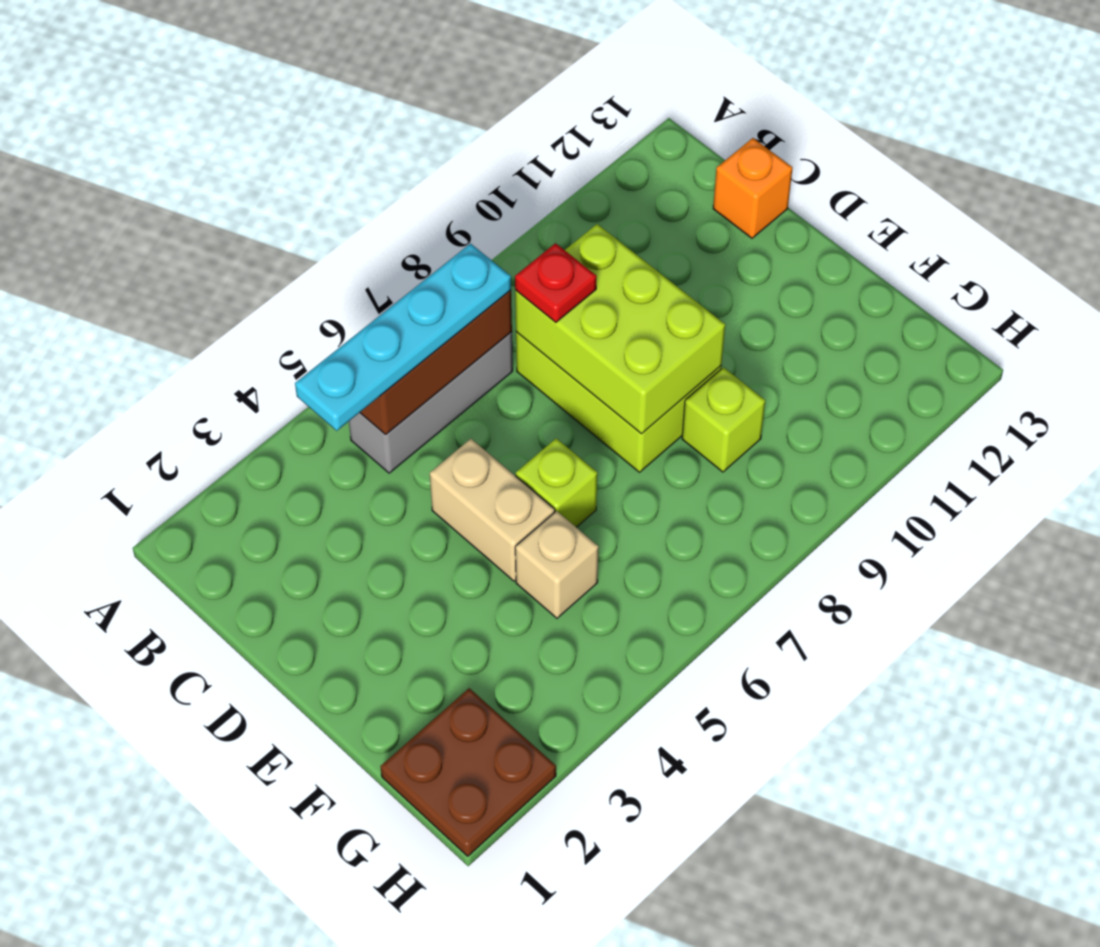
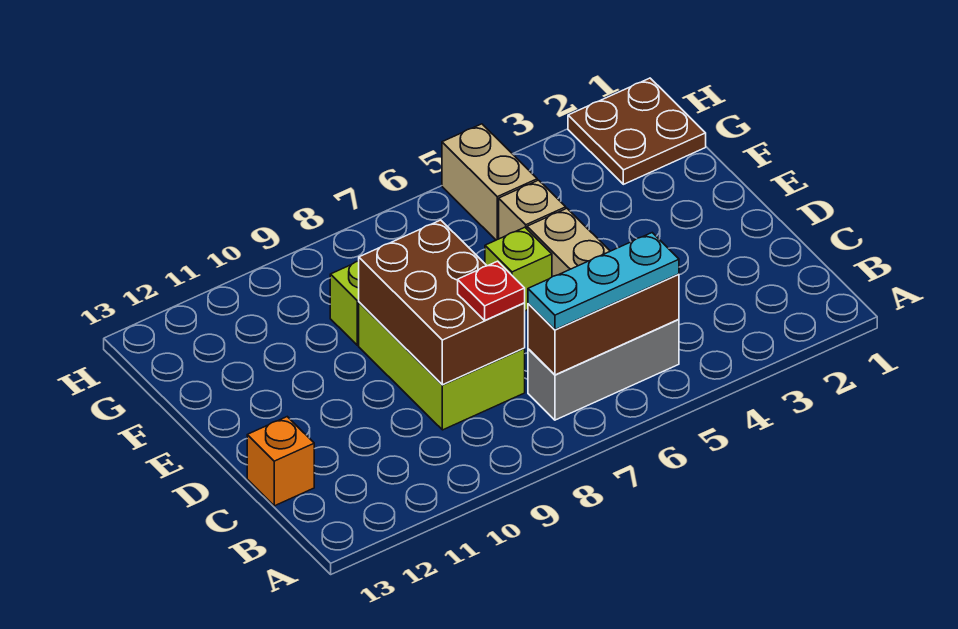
cyan plate B4:B7 level 3 -> cyan plate B5:B7 level 3
lime brick C8:E9 level 2 -> brown brick C8:E9 level 2
none -> tan brick G5:H5 level 1

